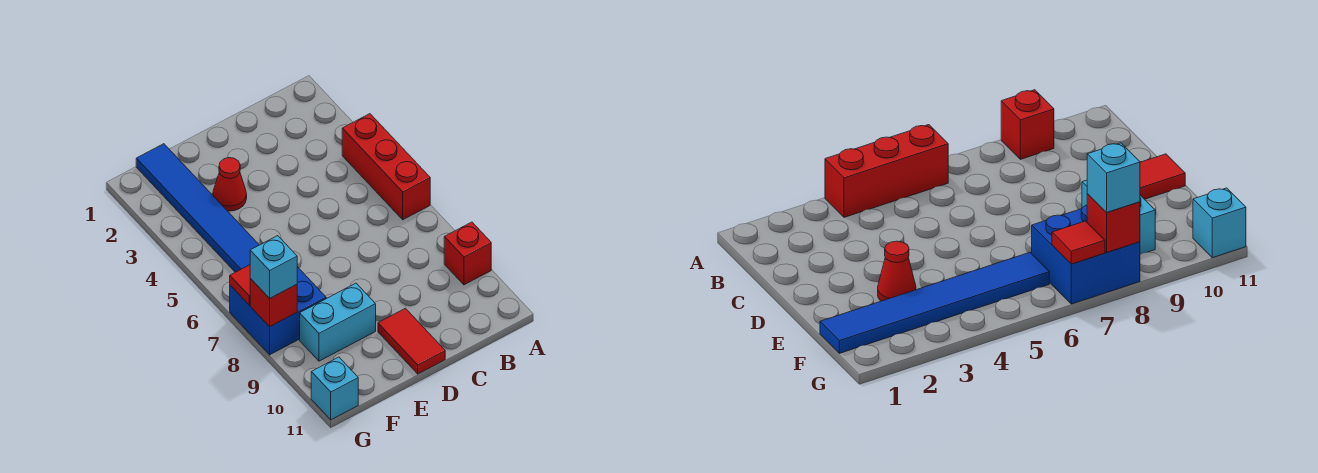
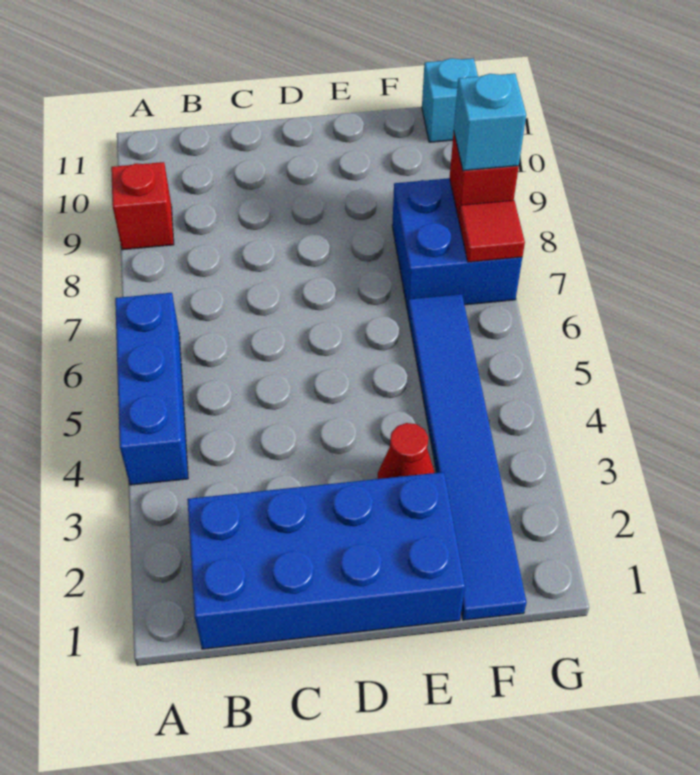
red brick A4:A6 level 1 -> blue brick A4:A6 level 1
none -> blue brick B1:E2 level 1
red tile D10:D11 level 1 -> none
cyan brick E9:F9 level 1 -> none

